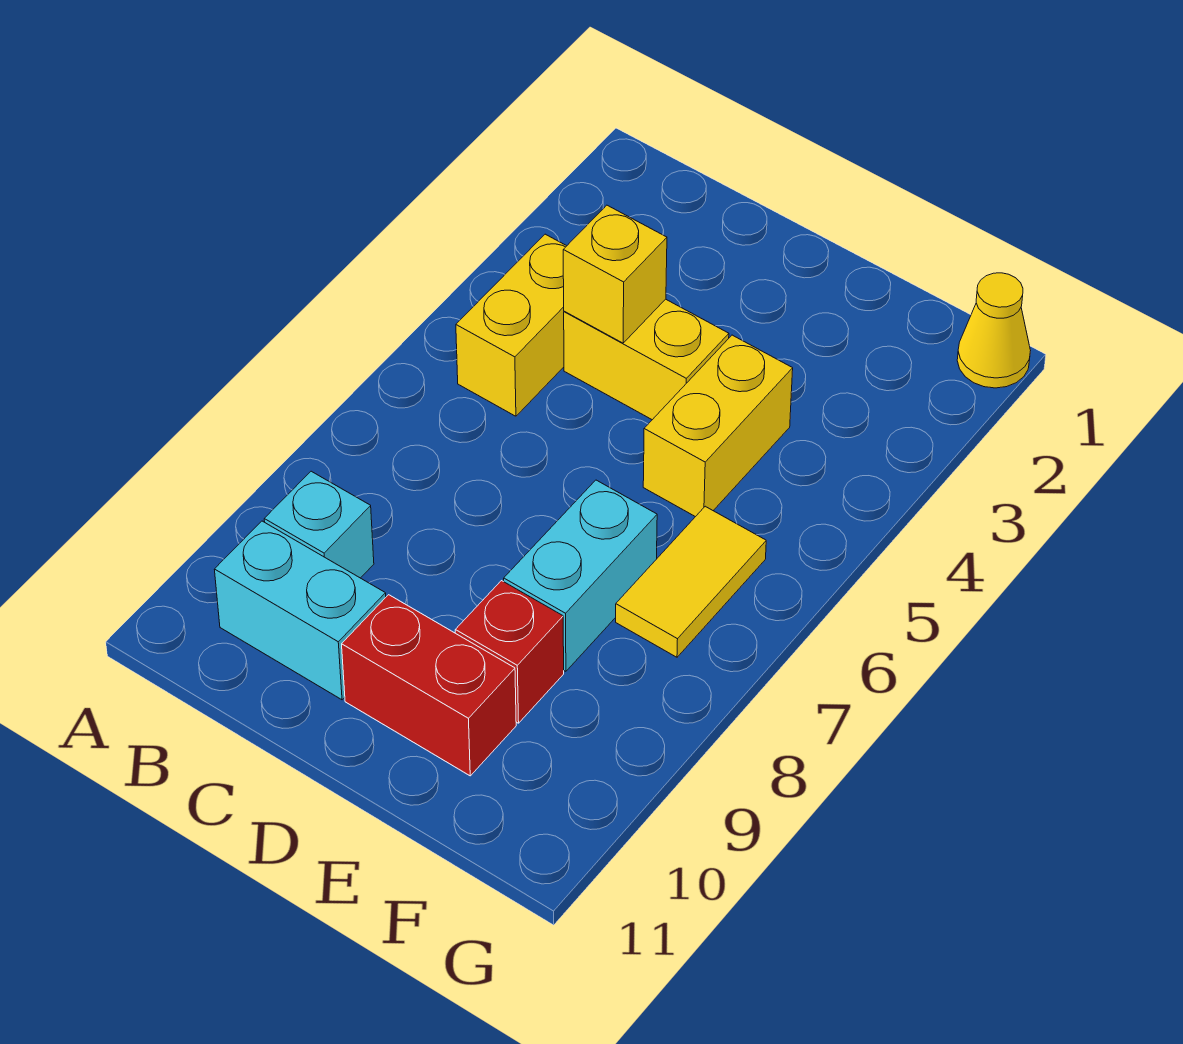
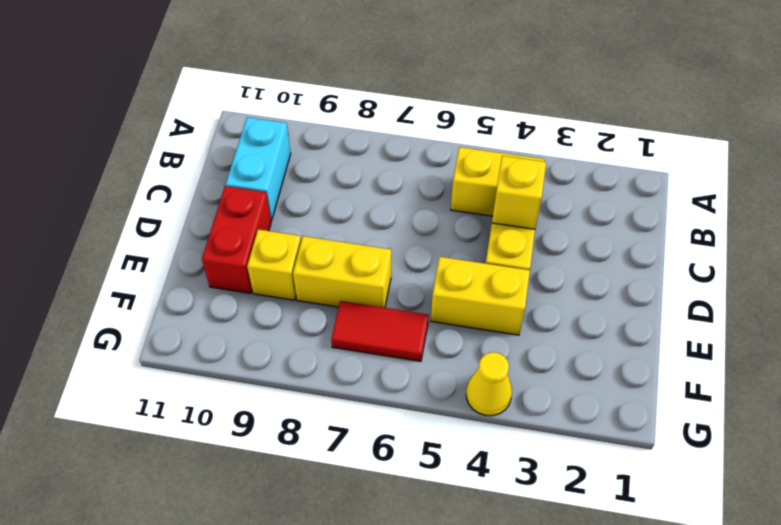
cyan brick B9 level 1 -> none
cyan brick E7:E8 level 1 -> yellow brick E7:E8 level 1
red brick E9 level 1 -> yellow brick E9 level 1
yellow tile F6:F7 level 1 -> red tile F6:F7 level 1
yellow cone G1 level 1 -> yellow cone G4 level 1

